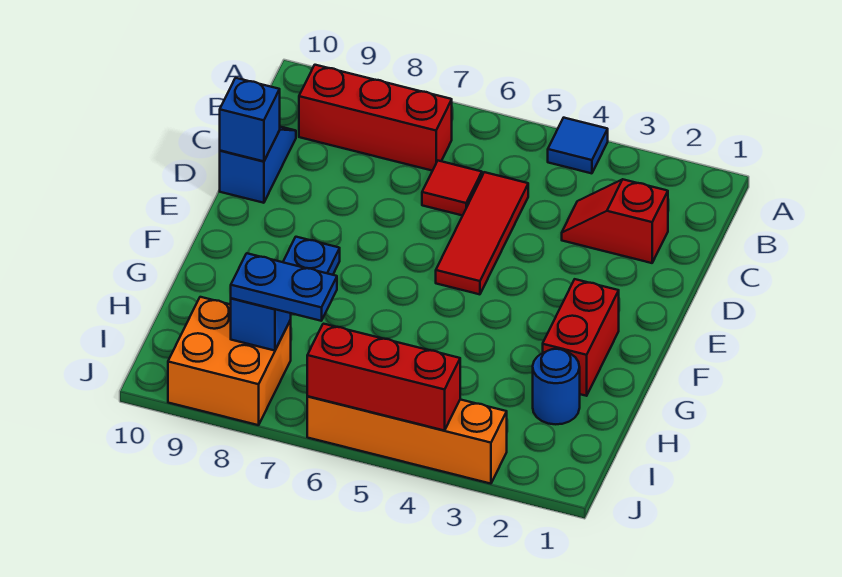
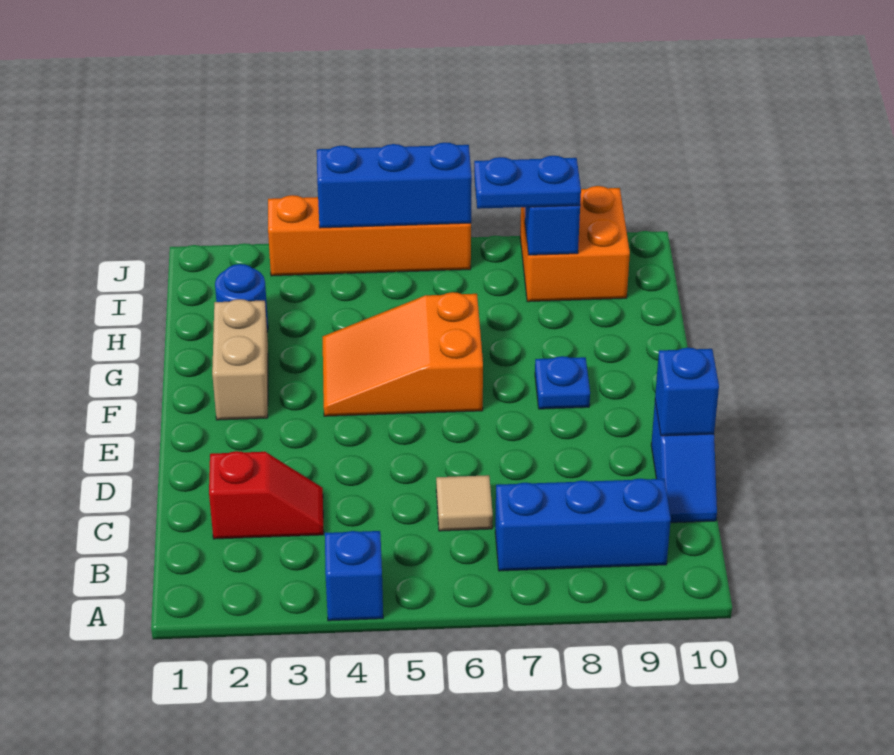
blue tile A4 level 1 -> blue brick A4 level 1
red brick B7:B9 level 1 -> blue brick B7:B9 level 1
red tile C5:E5 level 1 -> none
red tile C6 level 1 -> tan tile C6 level 1
red brick F2:G2 level 1 -> tan brick F2:G2 level 1
none -> orange slope F4:G6 level 1 top 6
red brick J4:J6 level 2 -> blue brick J4:J6 level 2

